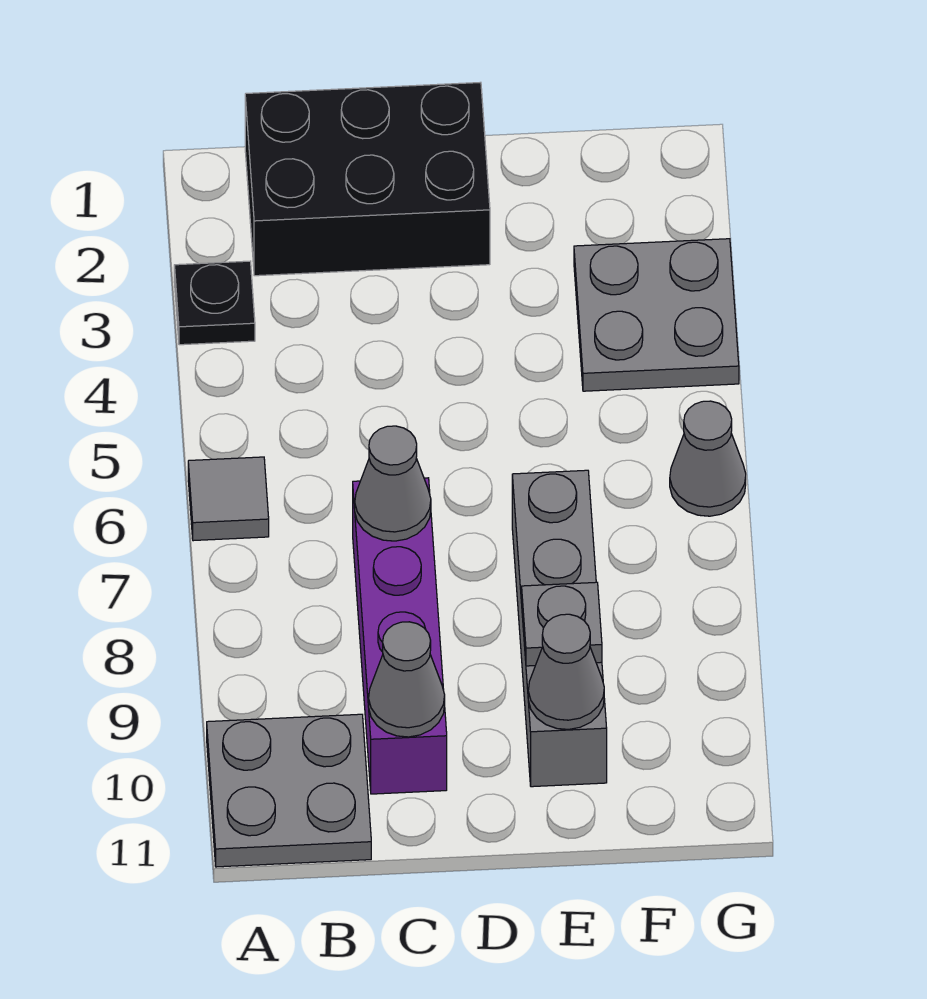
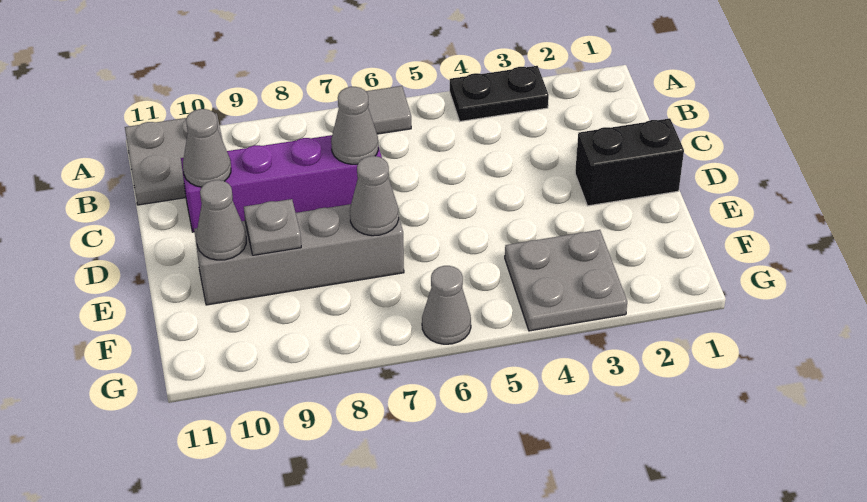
black plate A3 level 1 -> black plate A3:A4 level 1
black brick B1:D2 level 1 -> black brick D1:D2 level 1
none -> grey cone E7 level 2

